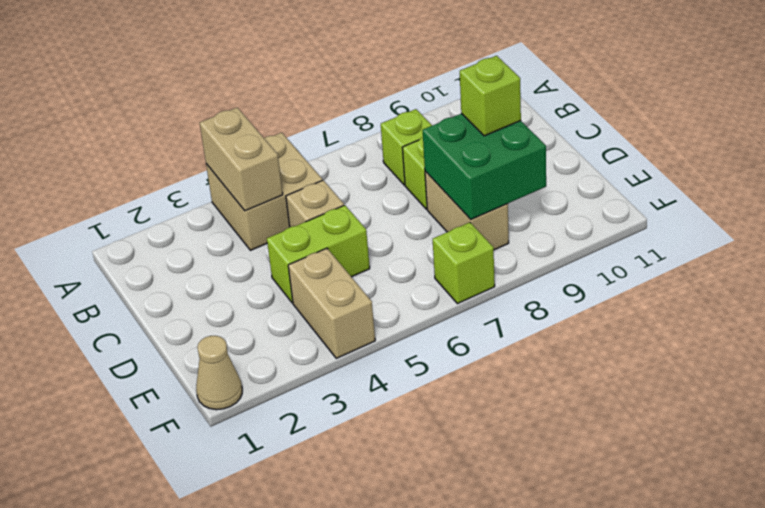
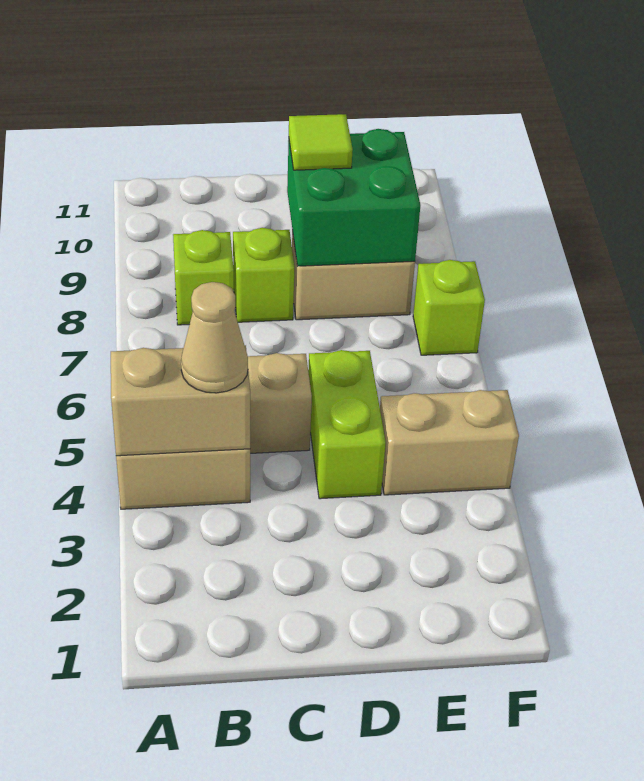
lime brick D9 level 3 -> lime tile D9 level 3
tan cone F1 level 1 -> tan cone B4 level 3

